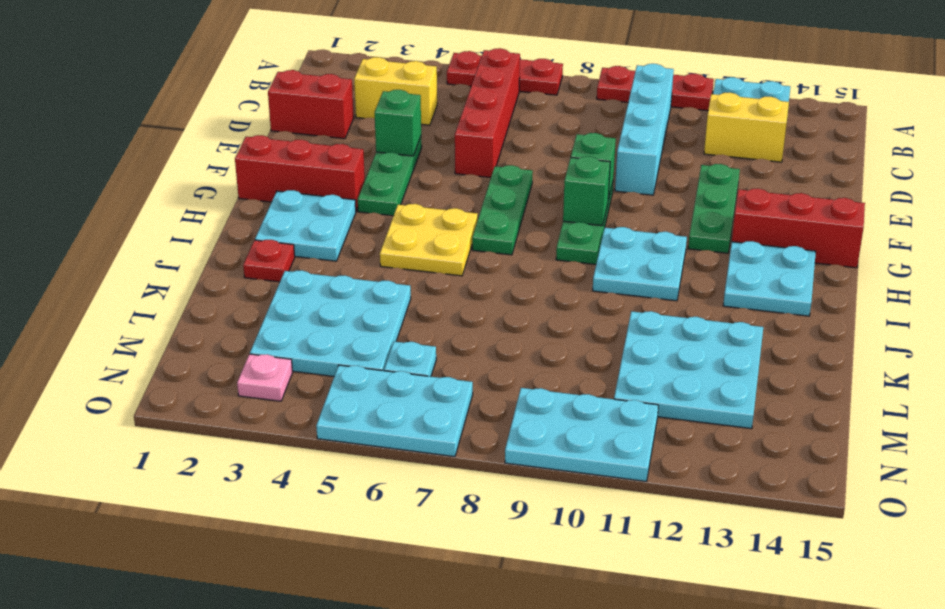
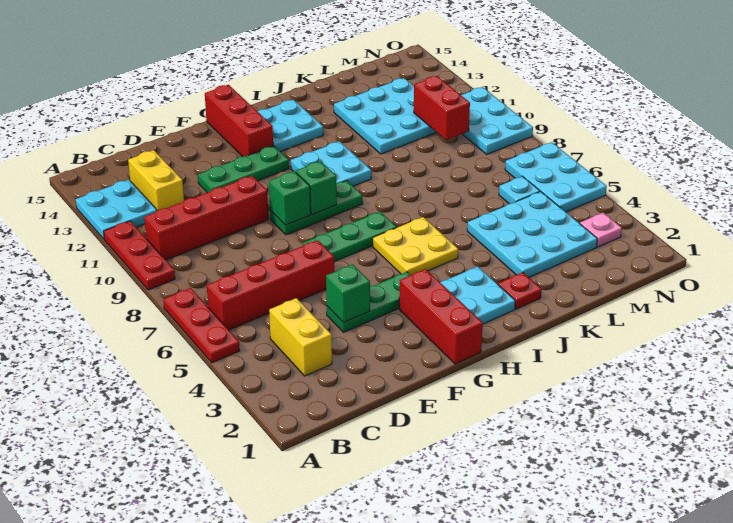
cyan brick B10:E10 level 1 -> red brick B10:E10 level 1
red brick D1:D2 level 1 -> red brick M10:M11 level 2

